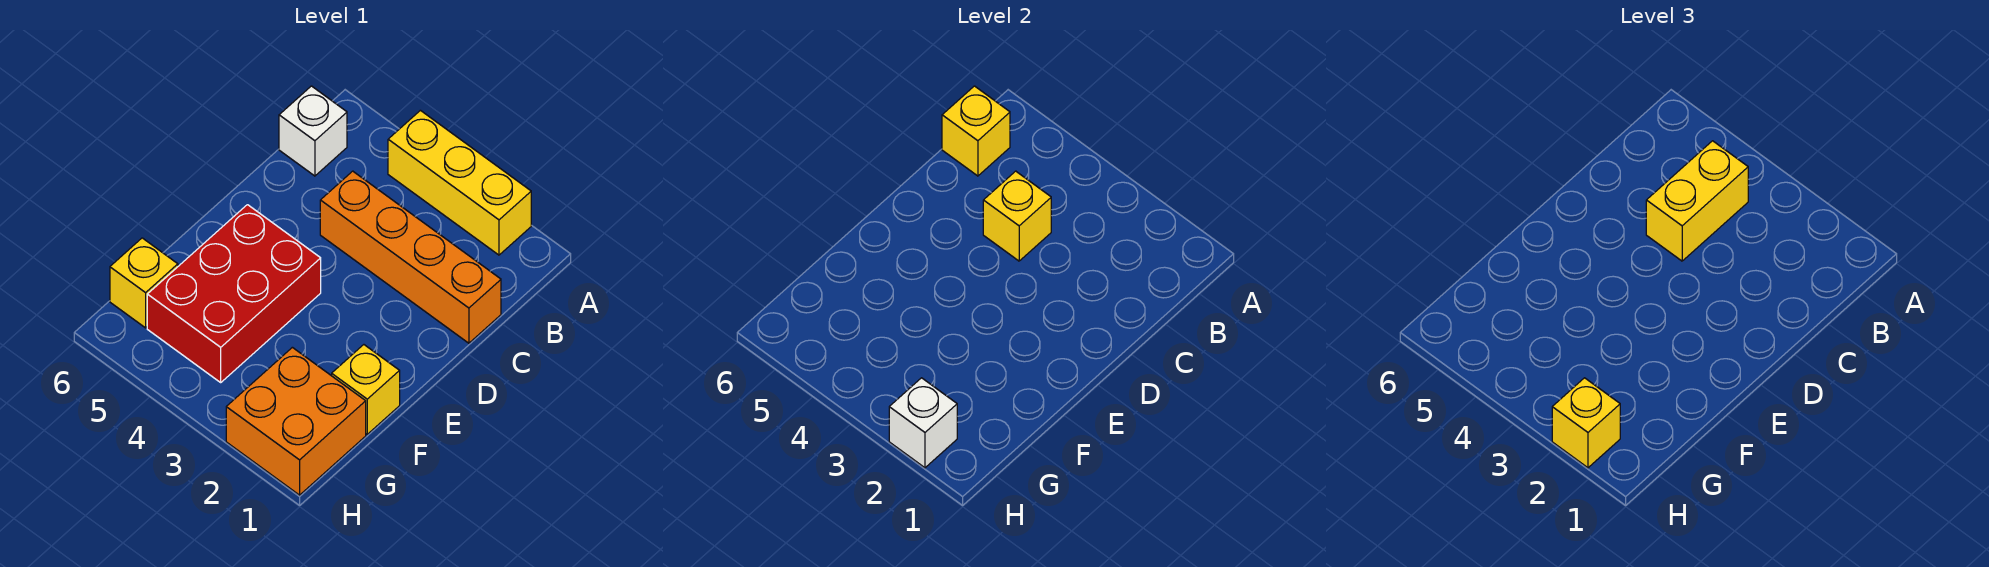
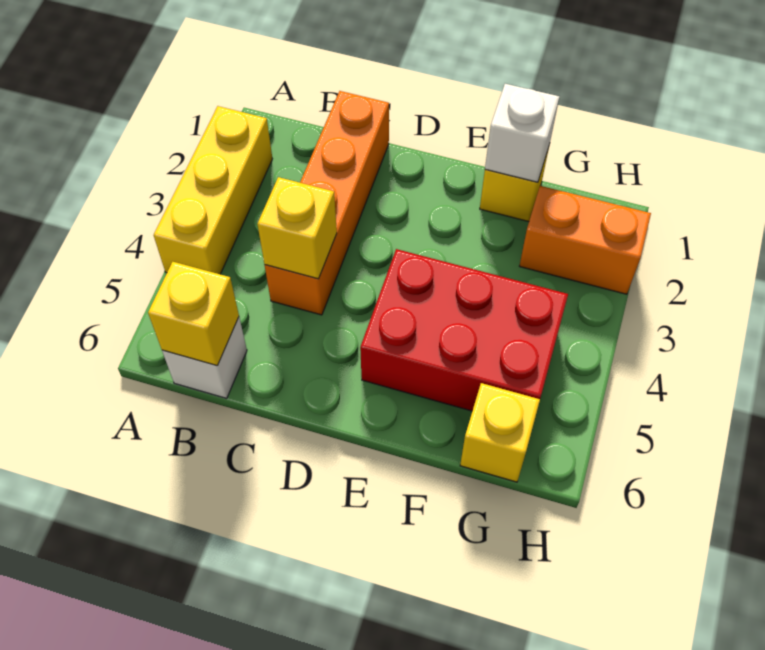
yellow brick B4:C4 level 3 -> none
orange brick G1:H2 level 1 -> orange brick G2:H2 level 1
white brick H2 level 2 -> white brick F1 level 2
yellow brick H2 level 3 -> none

